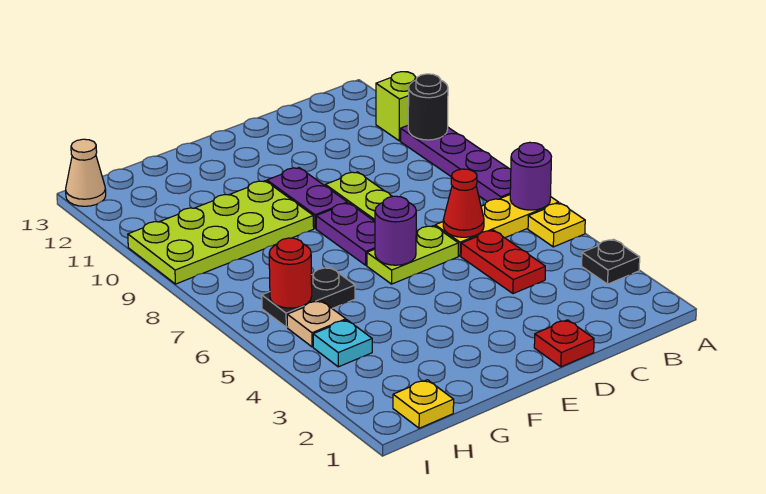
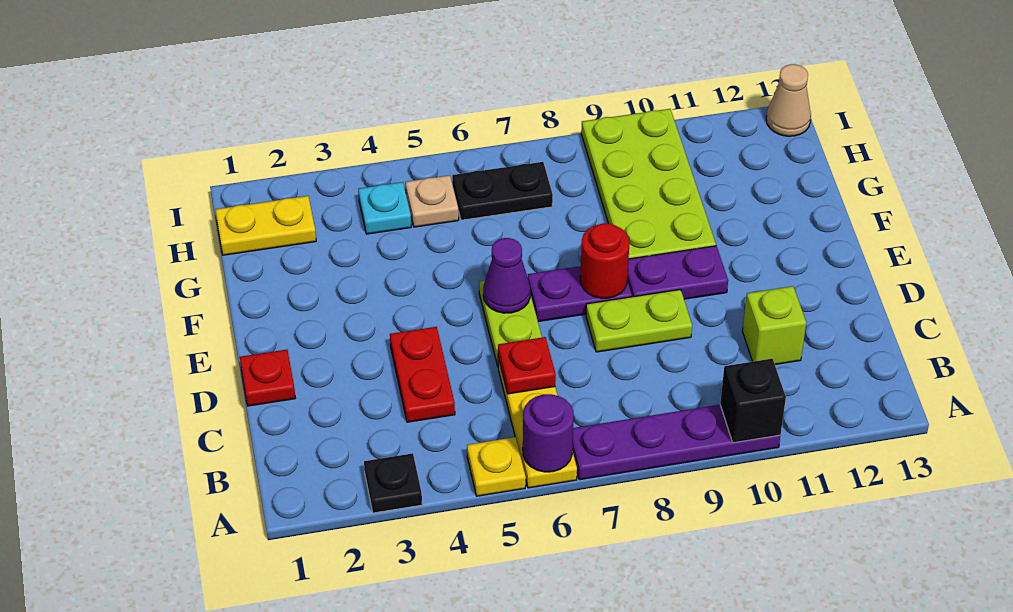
black round brick A10 level 2 -> black brick A10 level 2
lime brick A11 level 1 -> lime brick C11 level 1
red plate C4:C5 level 1 -> red plate C4:D4 level 1
red cone C6 level 2 -> red plate C6 level 2
purple round brick E6 level 2 -> purple cone E6 level 2
black plate G6:H6 level 1 -> black plate H6:H7 level 1
yellow plate H1 level 1 -> yellow plate H1:H2 level 1
red round brick H6 level 2 -> red round brick E8 level 2

